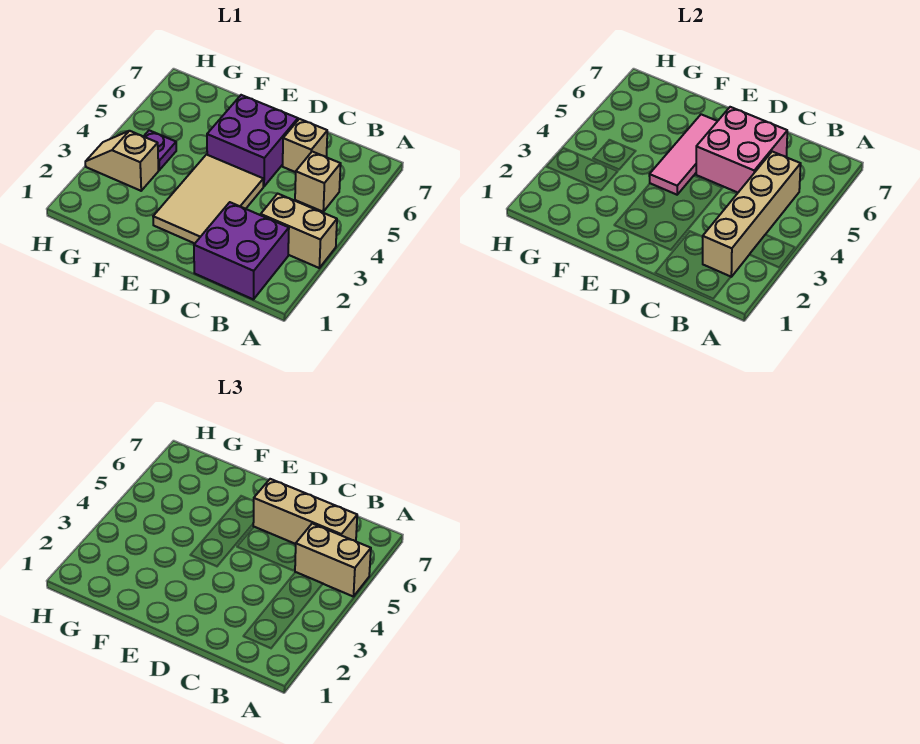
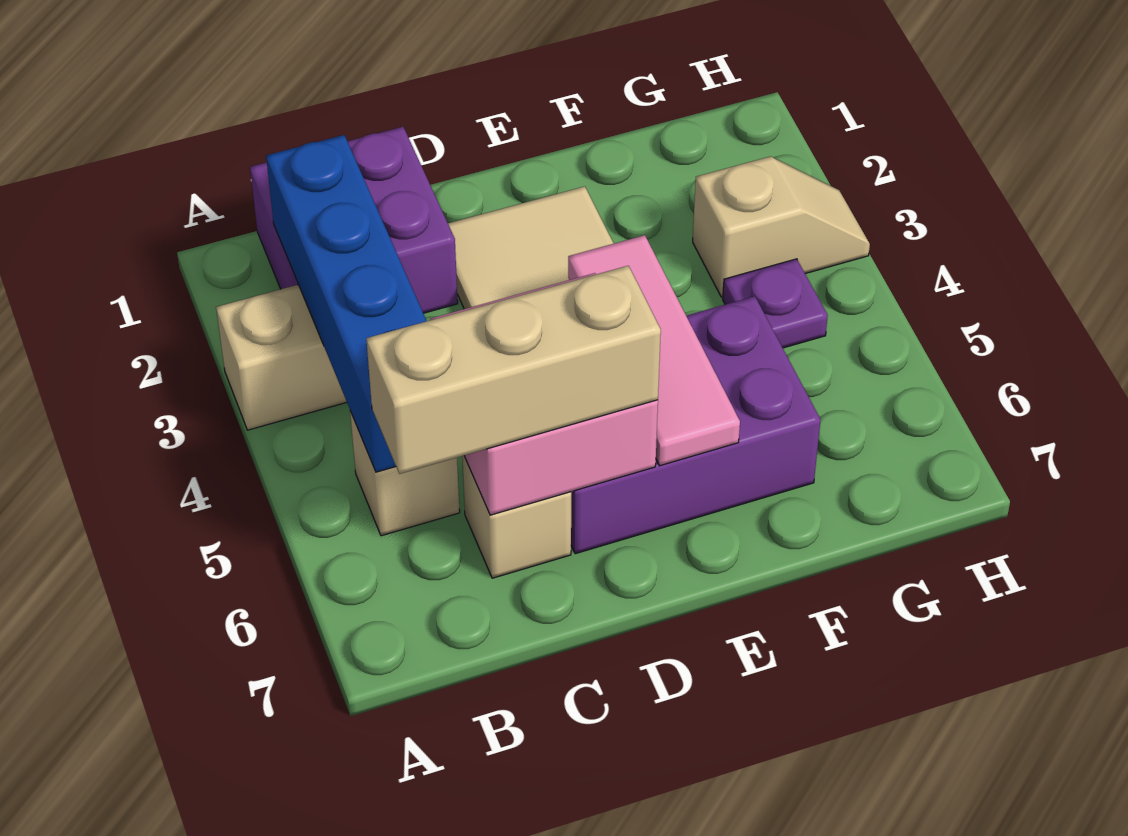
tan brick A5:B5 level 3 -> none
tan brick B2:B5 level 2 -> blue brick B2:B5 level 2
purple brick D5:E6 level 1 -> purple brick D5:F6 level 1

